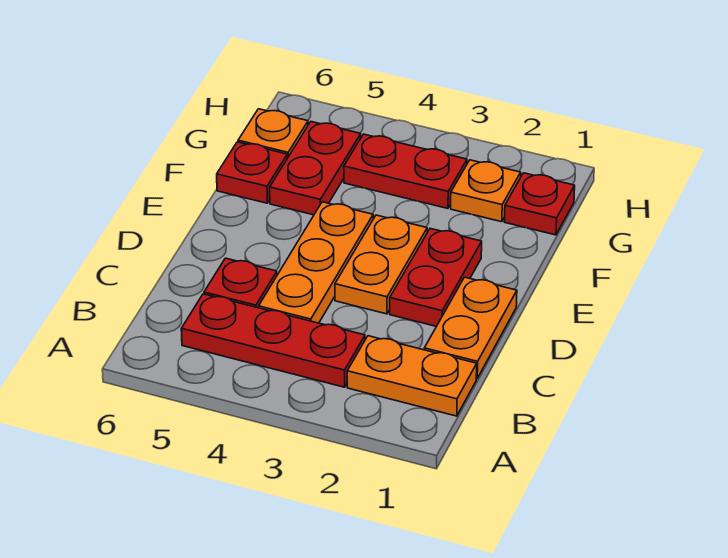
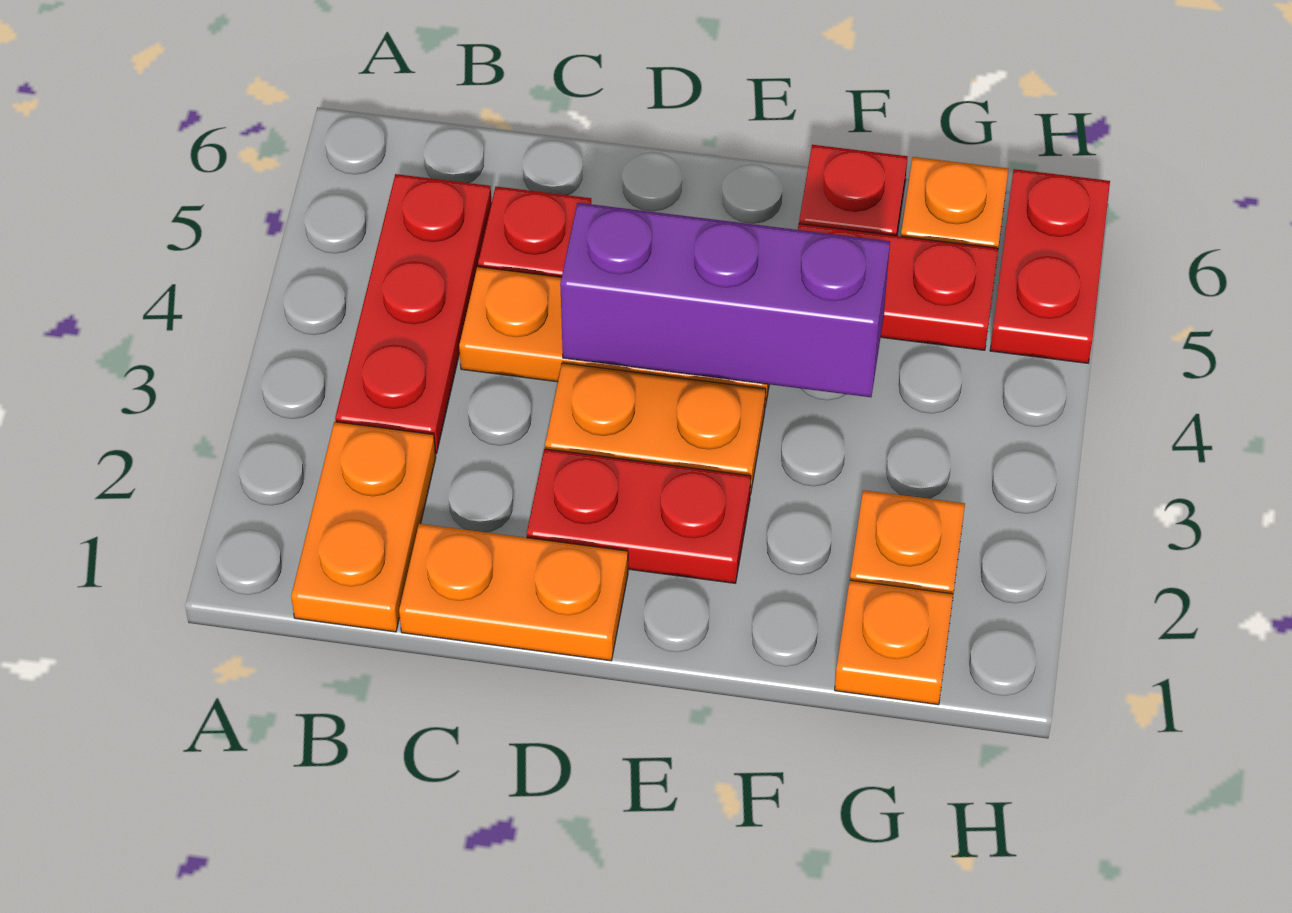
none -> purple brick D4:F4 level 2
red plate G1 level 1 -> orange plate G1 level 1
red plate G3:G4 level 1 -> red plate H5:H6 level 1

